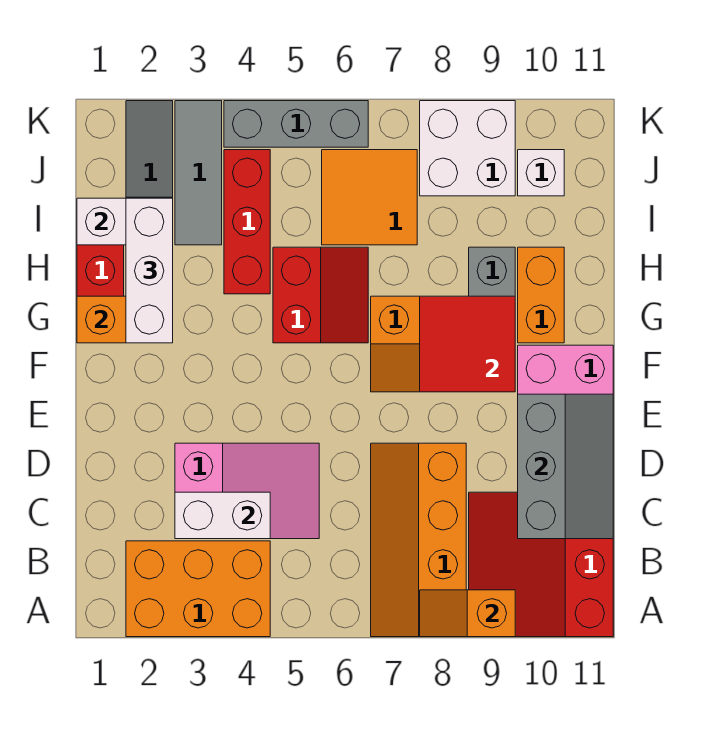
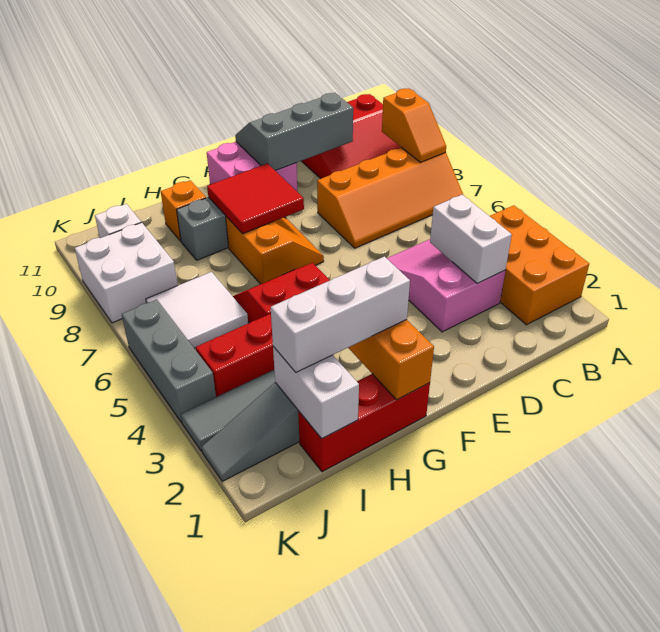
orange brick G10:H10 level 1 -> orange brick H10 level 1
orange tile I6:J7 level 1 -> white tile I6:J7 level 1

